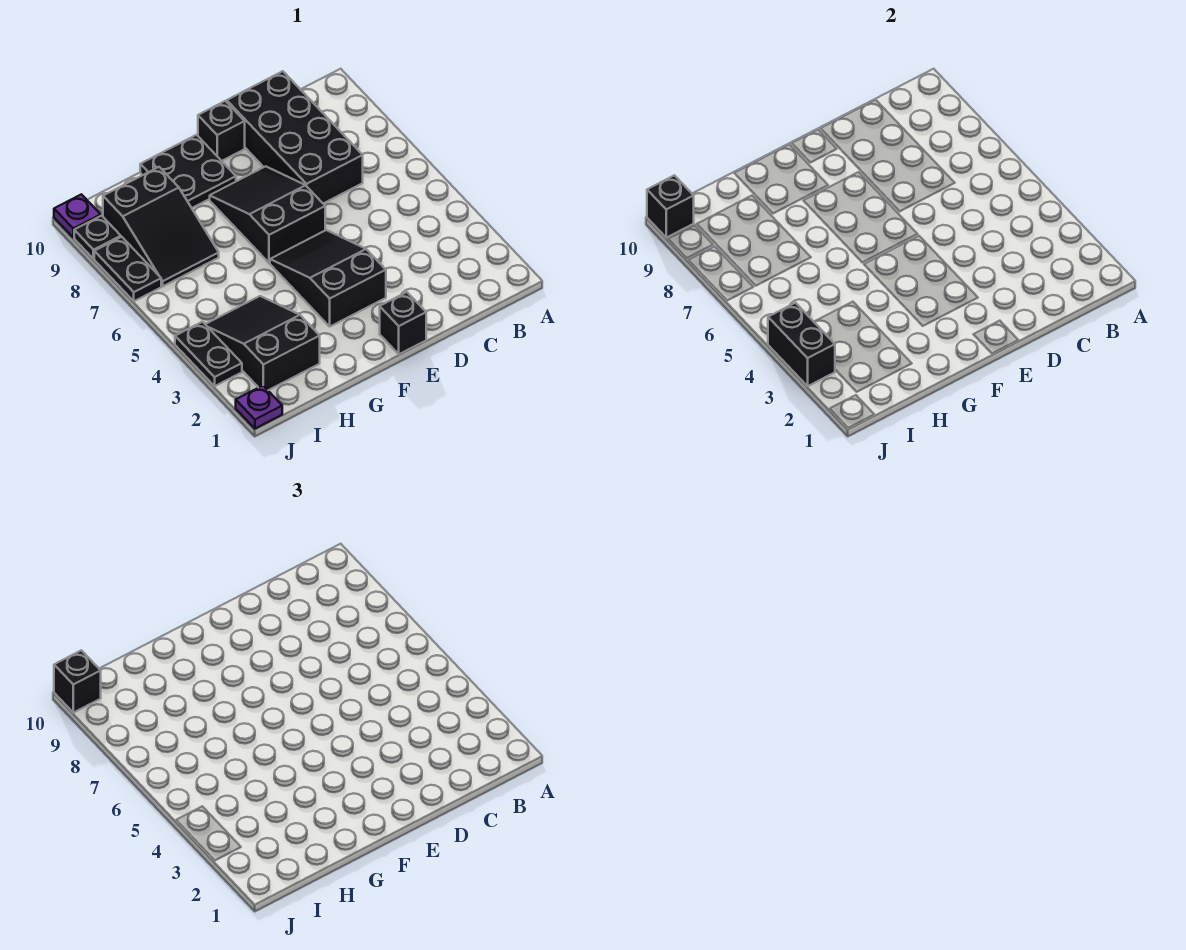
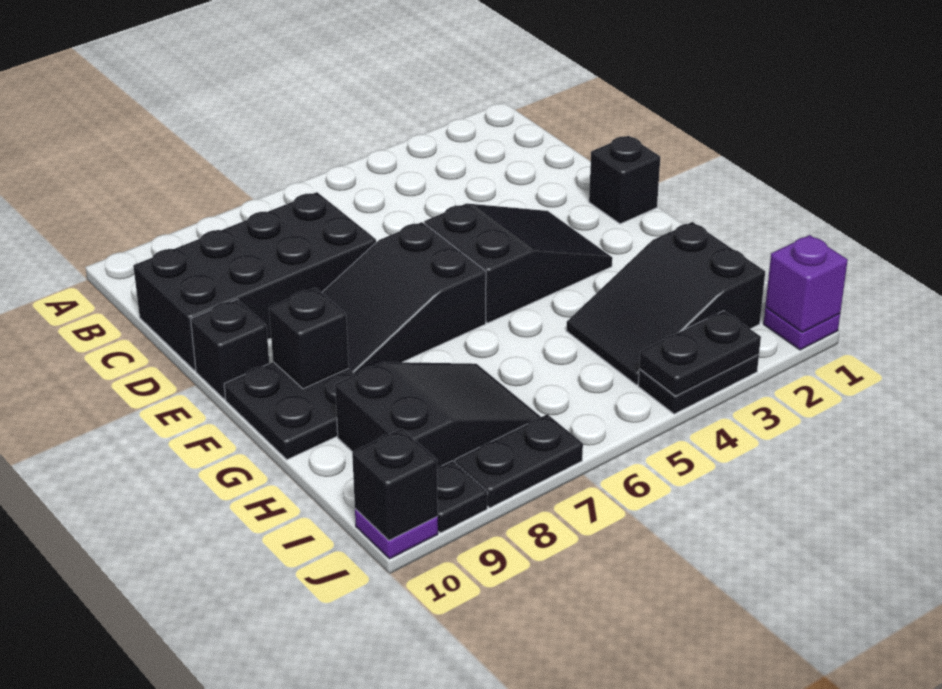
black slope E3:F5 level 1 top 3 -> black slope E3:F5 level 1 top 5
none -> purple brick J1 level 2
black brick J3:J4 level 2 -> black plate J3:J4 level 2
black brick J10 level 3 -> black brick F9 level 2

